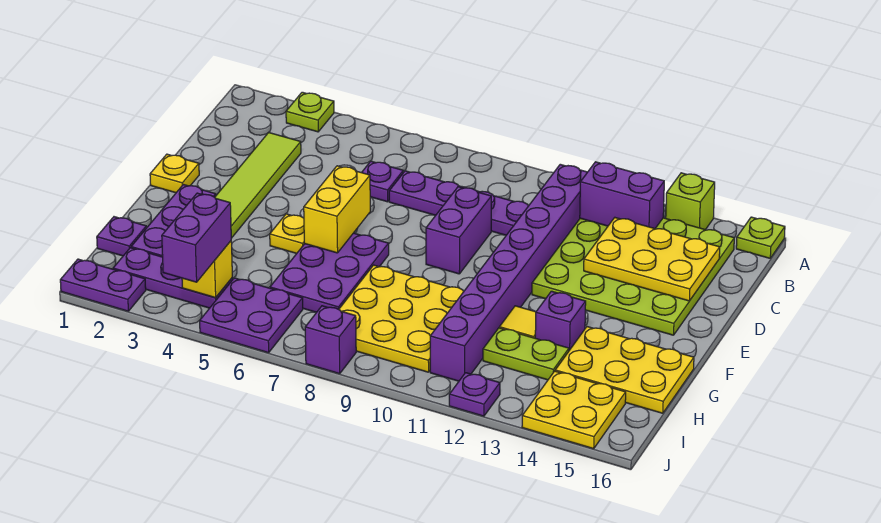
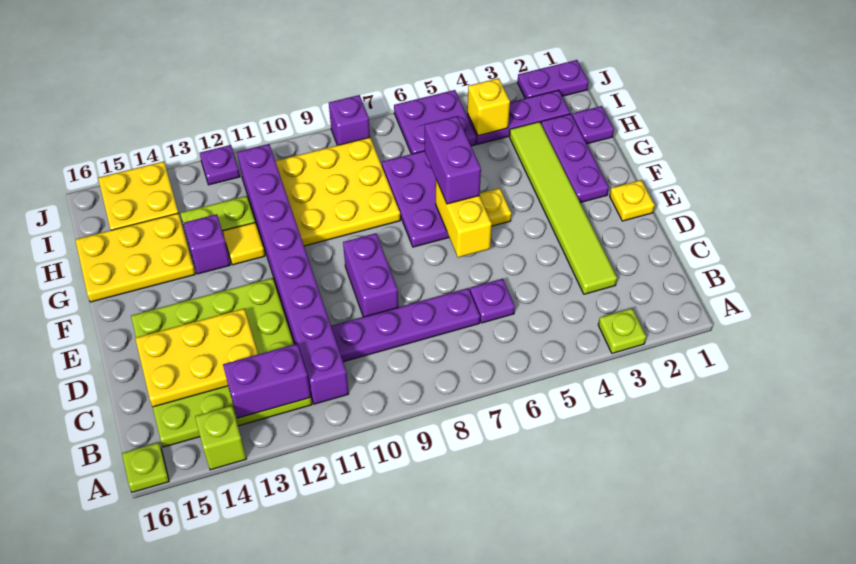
purple brick I4:J4 level 3 -> purple brick F6:G6 level 3

